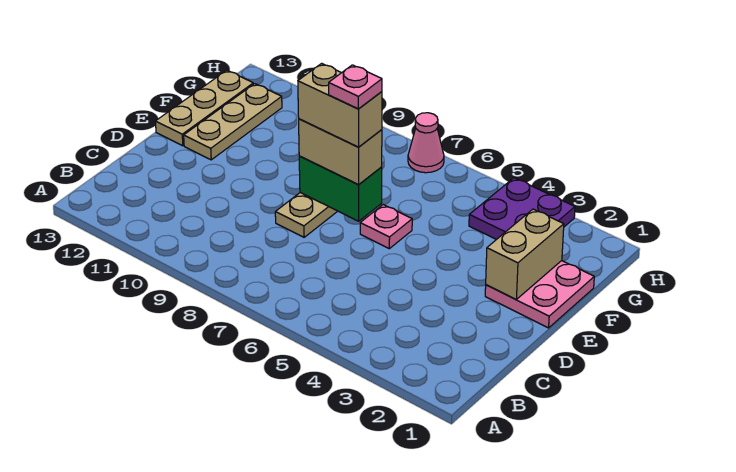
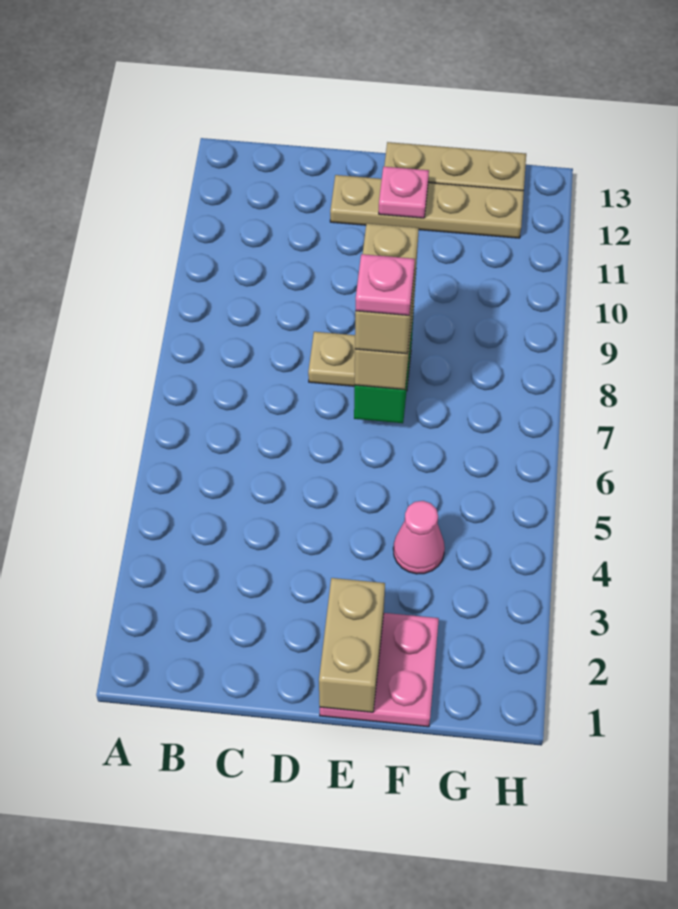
tan brick E2:F2 level 2 -> tan brick E1:E2 level 2
pink plate E6 level 1 -> pink plate E12 level 2
tan plate E12:G12 level 1 -> tan plate D12:G12 level 1
purple plate G3:H4 level 1 -> none
pink cone H7 level 1 -> pink cone F4 level 1

